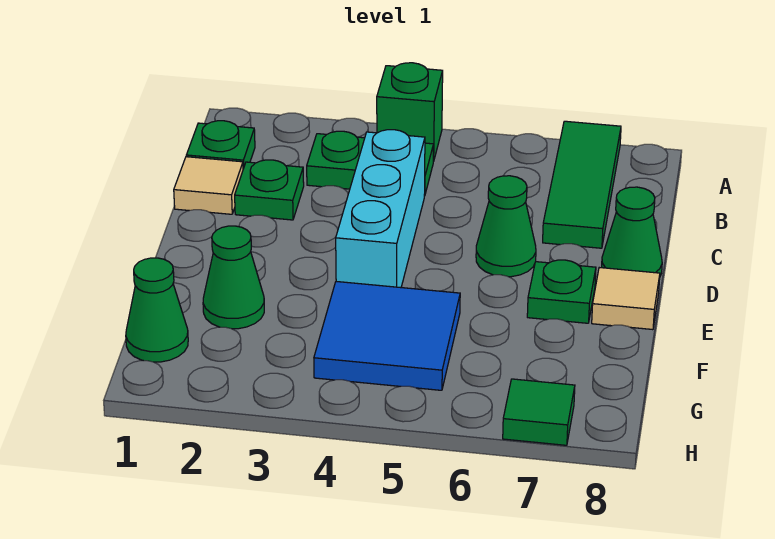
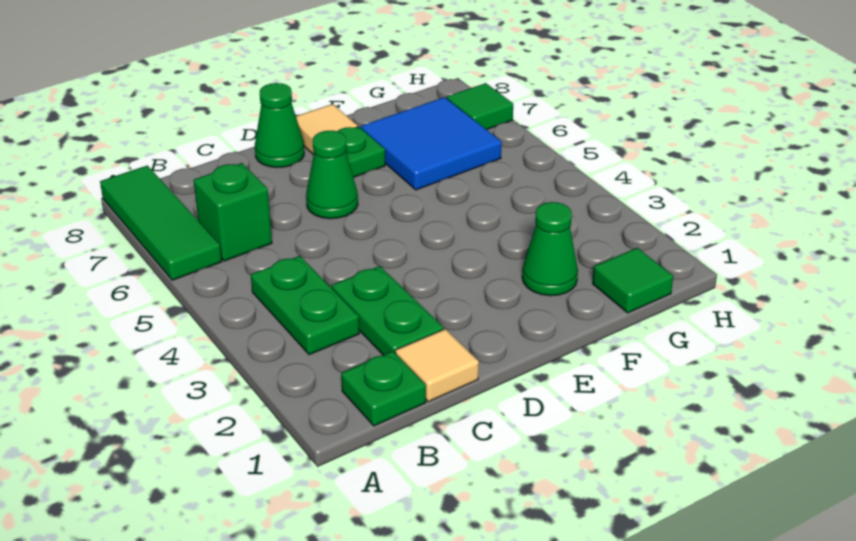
green brick A4 level 1 -> green brick B6 level 1
green tile A7:C7 level 1 -> green tile A6:A8 level 1
green plate C2 level 1 -> green plate C2:C3 level 1
cyan brick C4:E4 level 1 -> none
blue tile F4:G5 level 1 -> blue tile F6:G7 level 1
green cone G1 level 1 -> green tile G1 level 1

